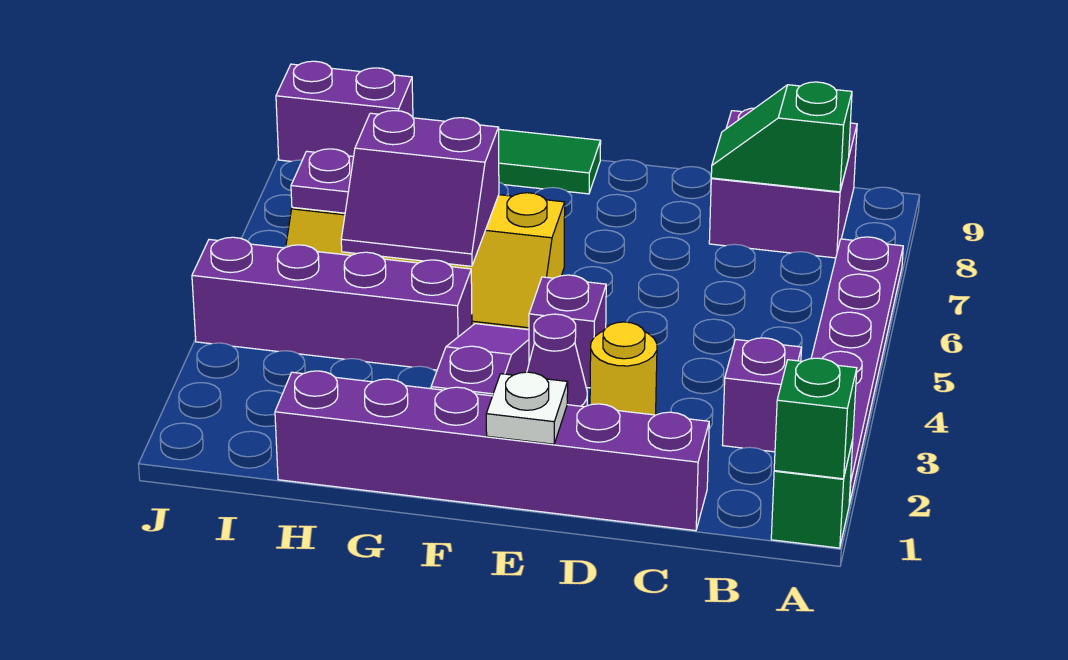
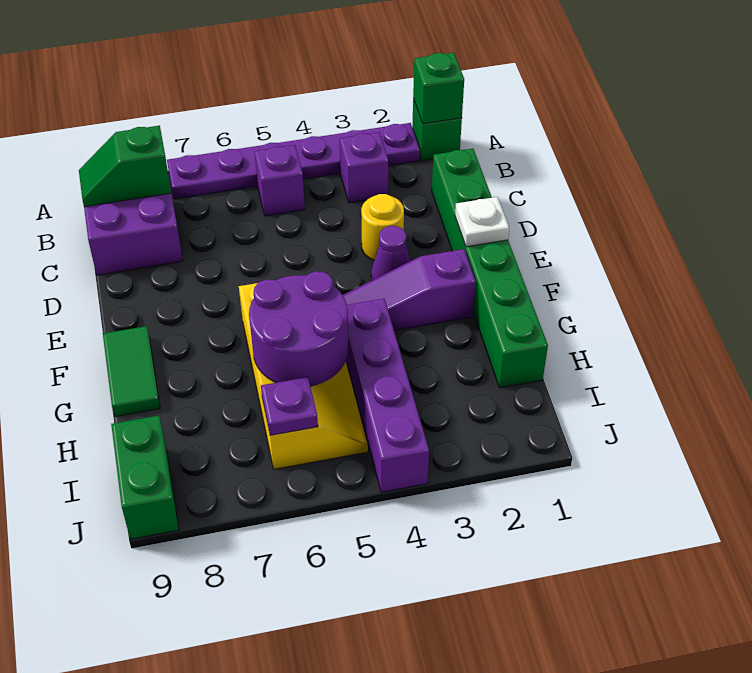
green slope B8:C8 level 2 top B -> green slope B8:B9 level 2 top 8
purple brick C1:H1 level 1 -> green brick C1:H1 level 1
purple brick E4 level 1 -> purple brick B5 level 1
purple slope G5:H6 level 2 top 6 -> purple round brick G5:H6 level 2
purple brick I9:J9 level 1 -> green brick I9:J9 level 1

